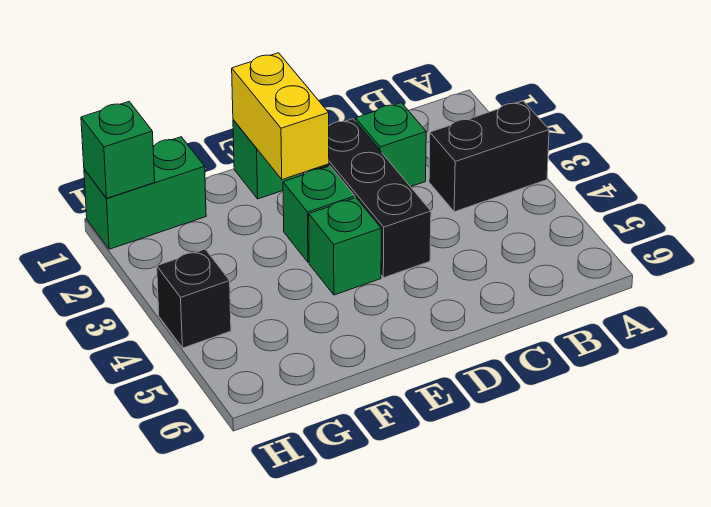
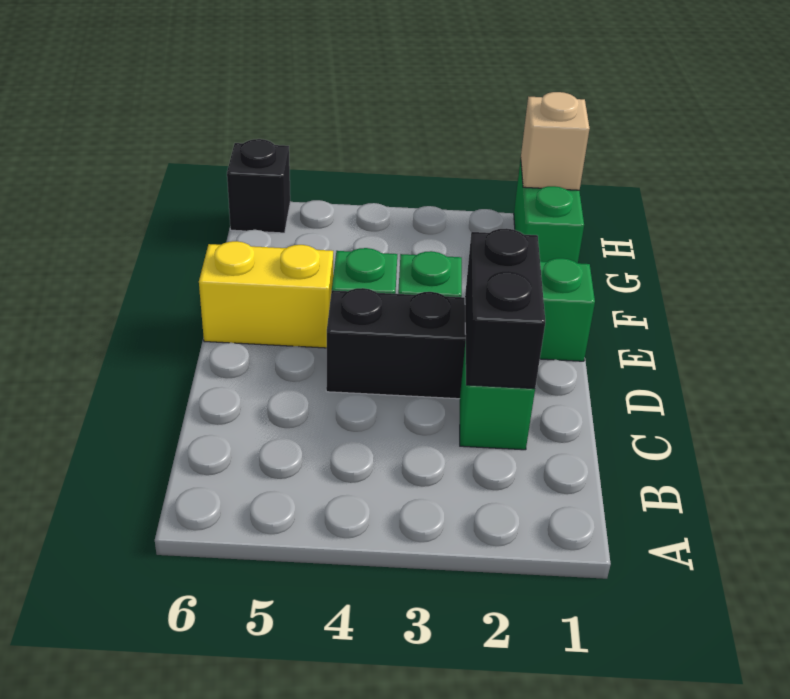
black brick A3:B3 level 1 -> black brick C2:D2 level 2
yellow brick E1:E2 level 2 -> yellow brick E5:E6 level 1
green brick H1 level 2 -> tan brick H1 level 2
black brick H4 level 1 -> black brick H6 level 1

